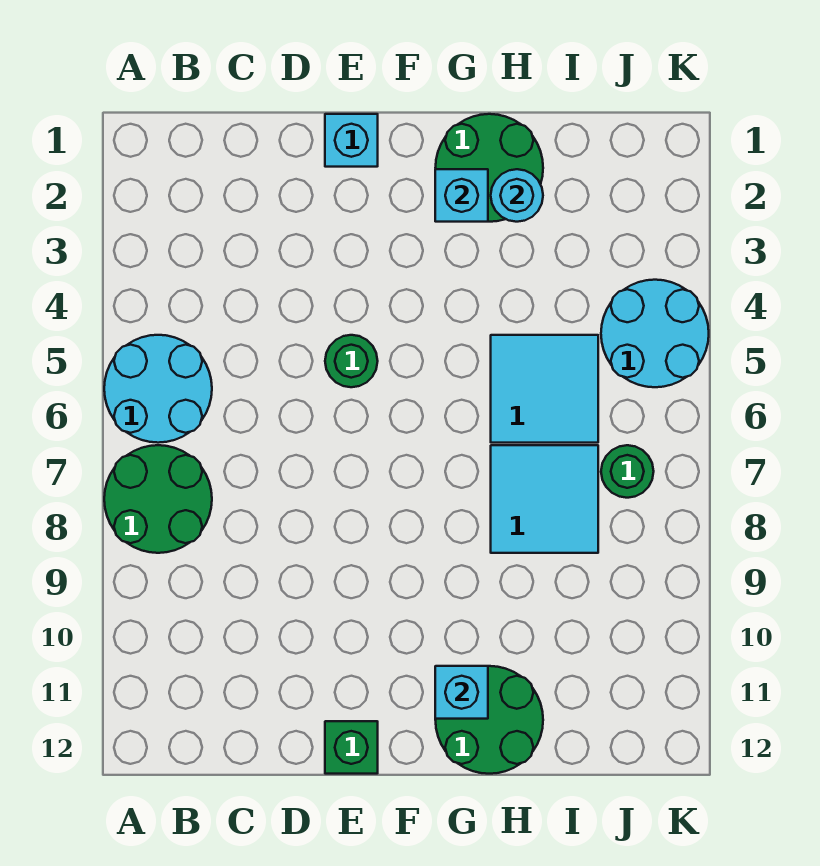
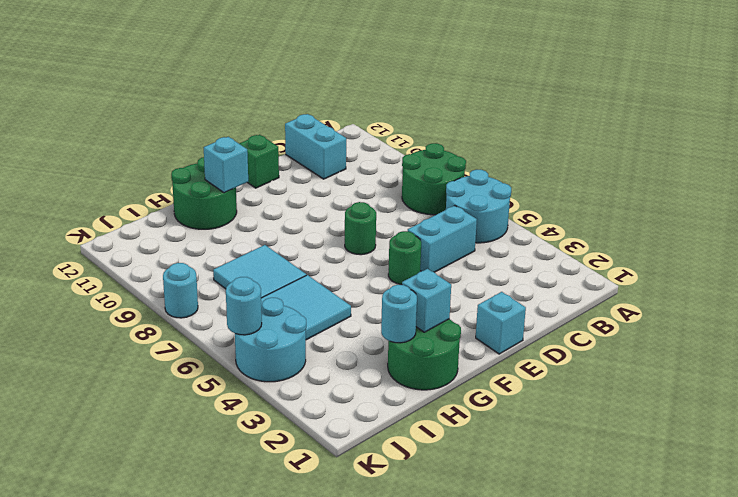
none -> cyan brick C5:D5 level 1
none -> cyan brick C11:C12 level 1
green round brick J7 level 1 -> green round brick E7 level 1
none -> cyan round brick K5 level 2
none -> cyan round brick K8 level 1

